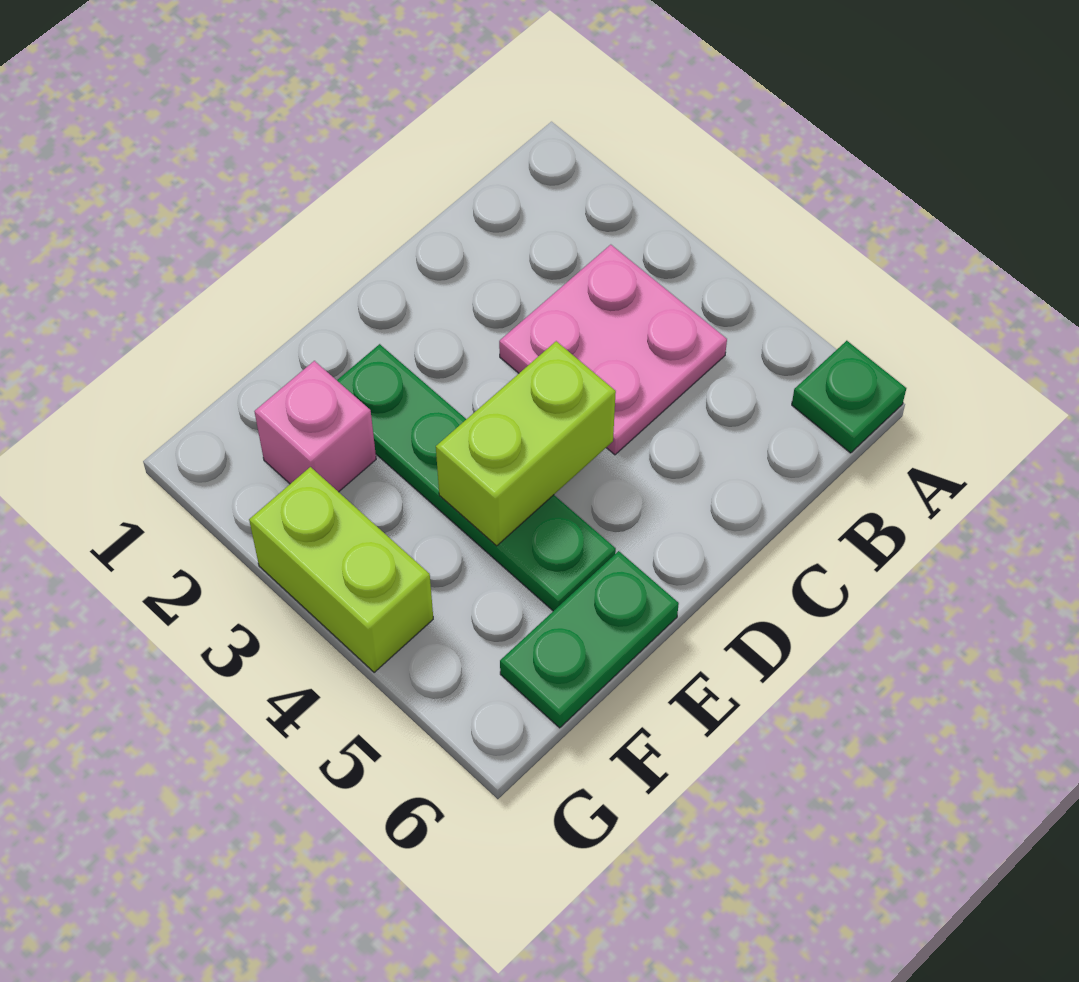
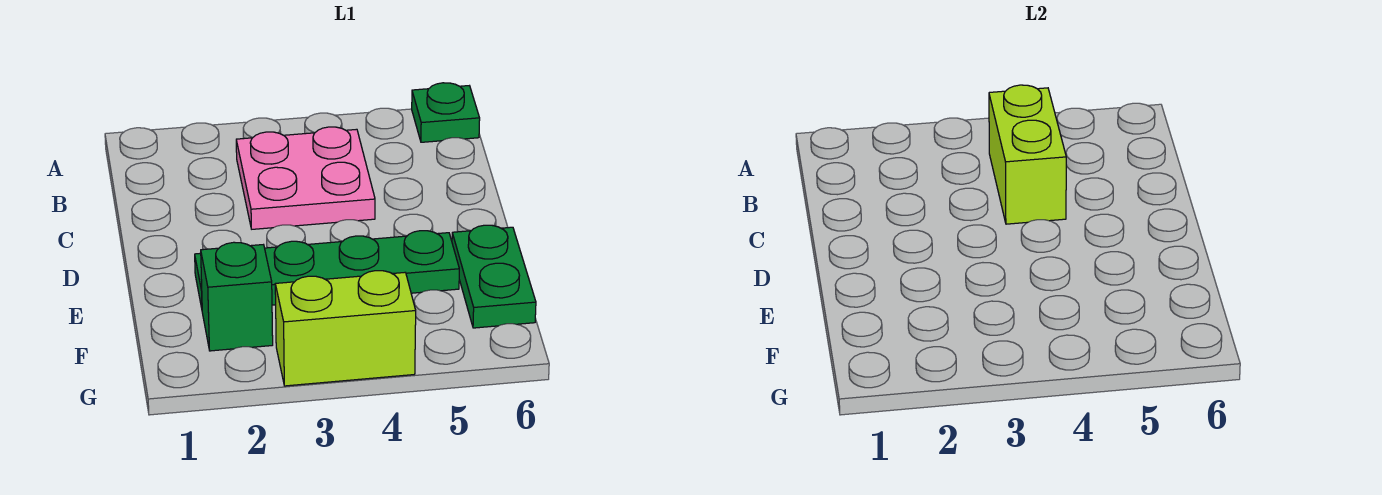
lime brick D4:E4 level 2 -> lime brick B4:C4 level 2
pink brick F2 level 1 -> green brick F2 level 1

